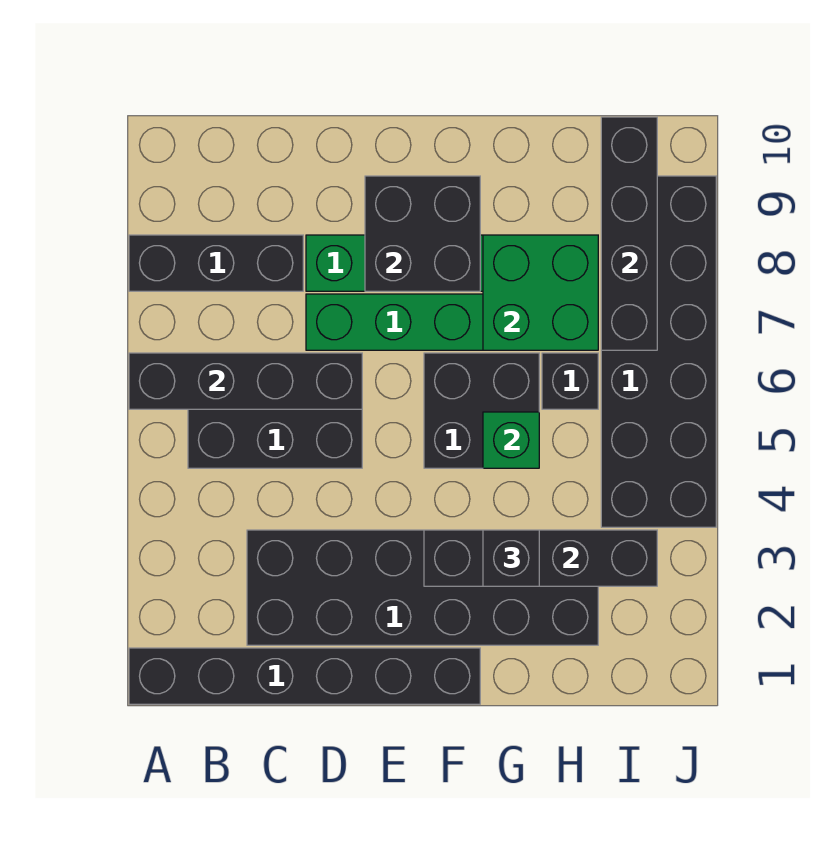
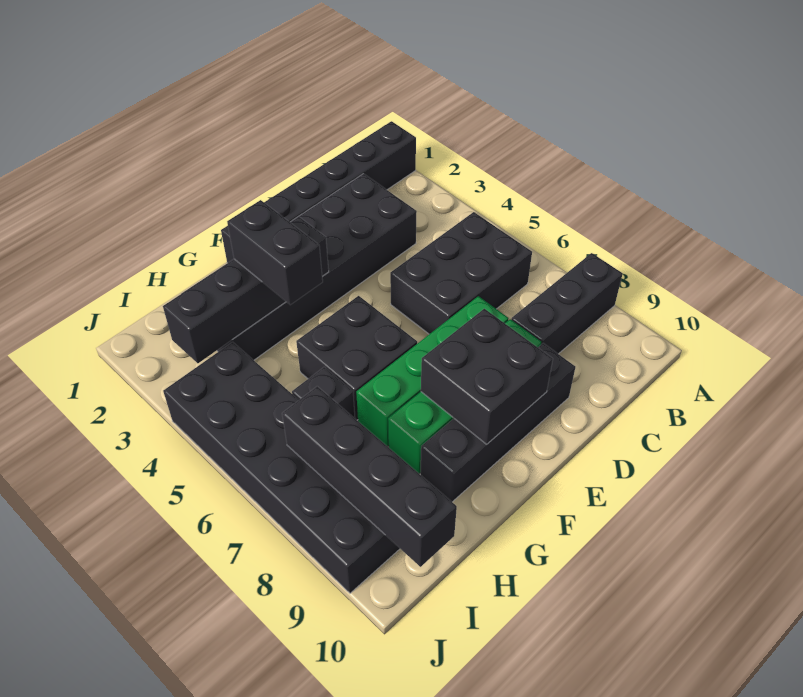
black brick A6:D6 level 2 -> black brick D9:G9 level 1
black brick G3 level 3 -> black brick G3:G4 level 3
green brick G5 level 2 -> none
green brick G7:H8 level 2 -> none

